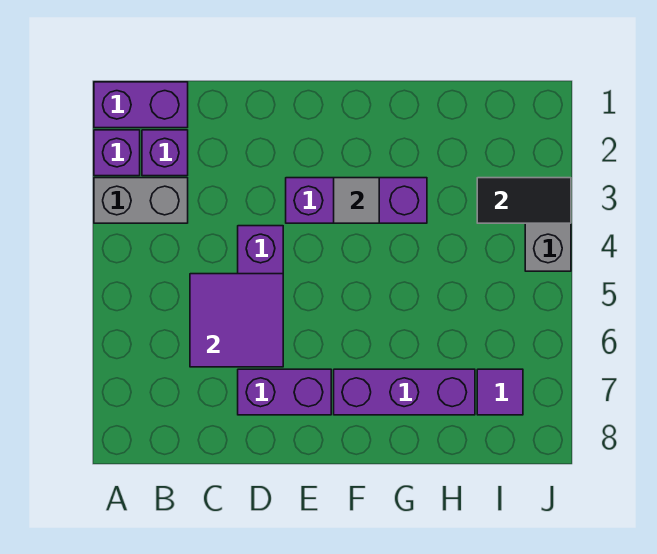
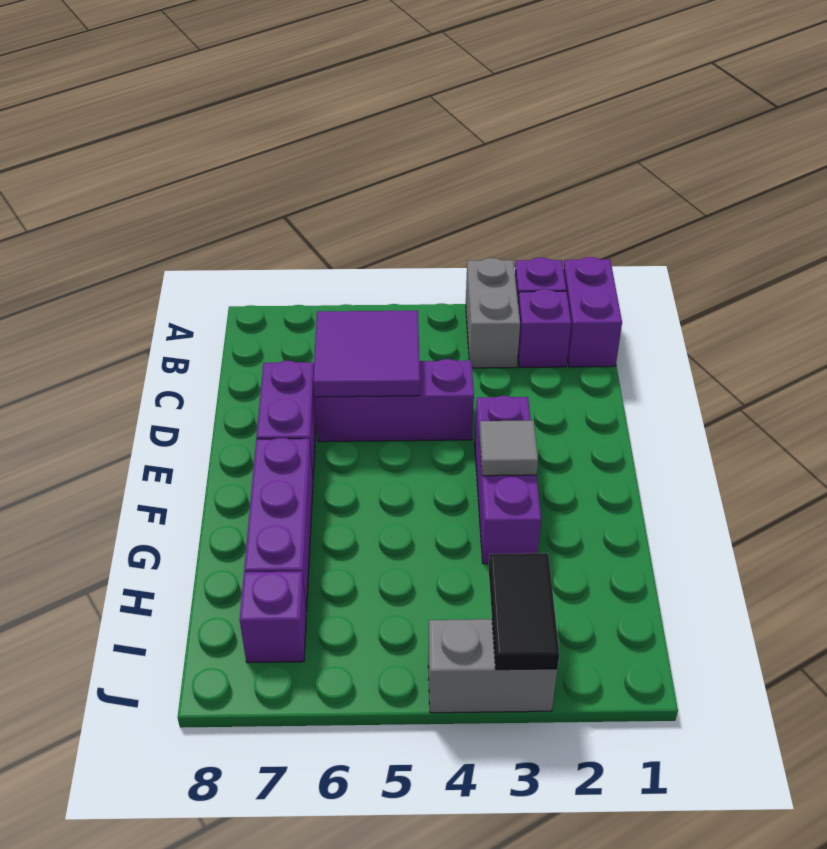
purple tile I7 level 1 -> purple brick I7 level 1

